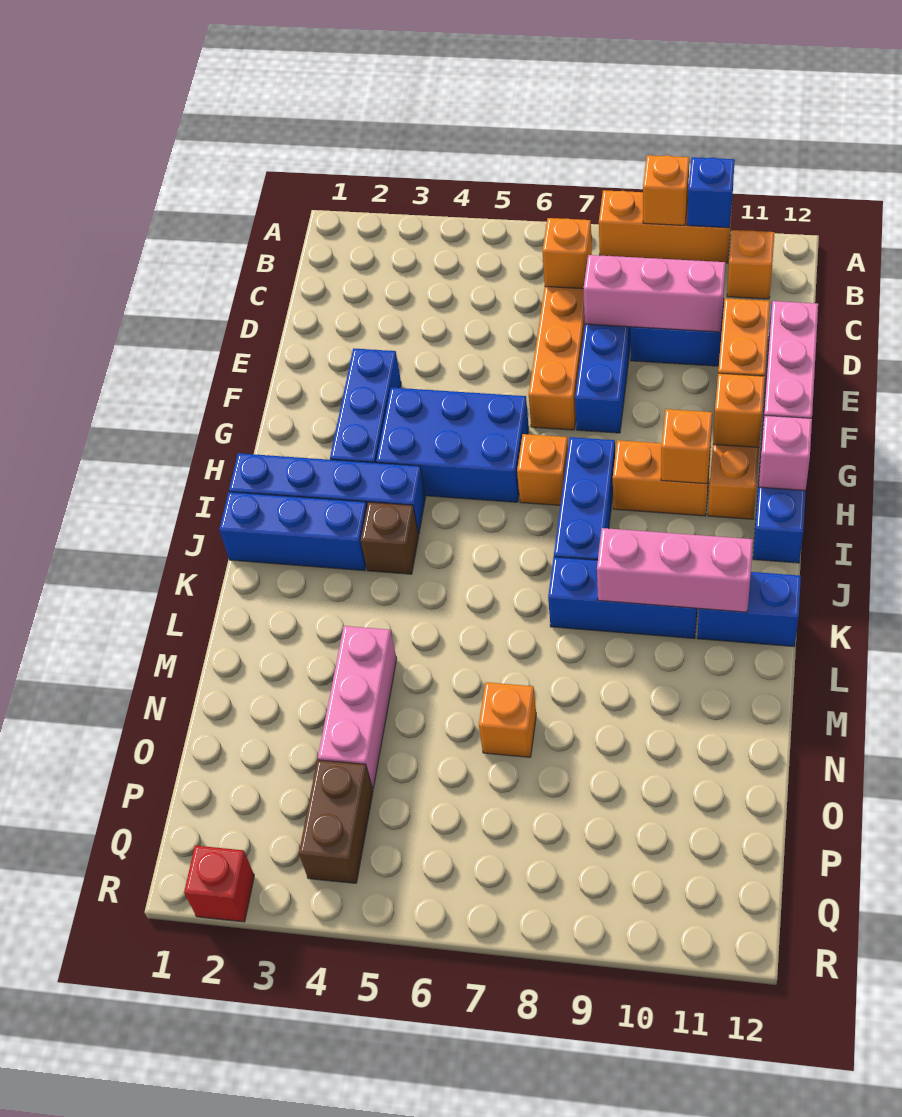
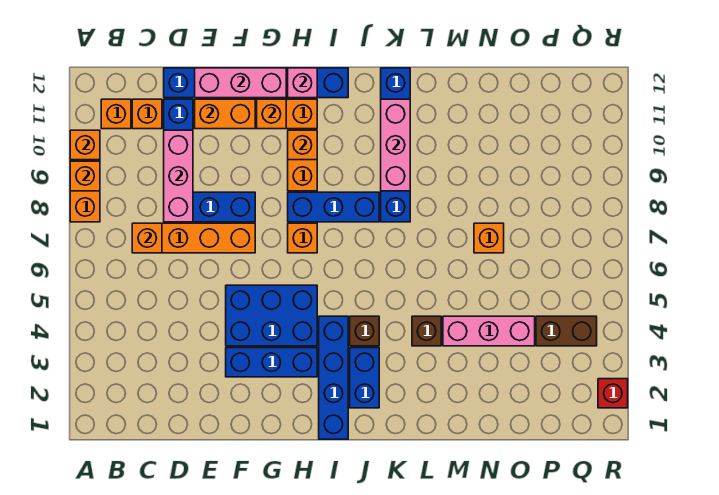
blue brick A10 level 2 -> orange brick A10 level 2
none -> orange brick C11 level 1
blue brick G4:H6 level 1 -> blue brick F4:H5 level 1
blue brick J1:J3 level 1 -> blue brick J2:J3 level 1
none -> brown brick L4 level 1

